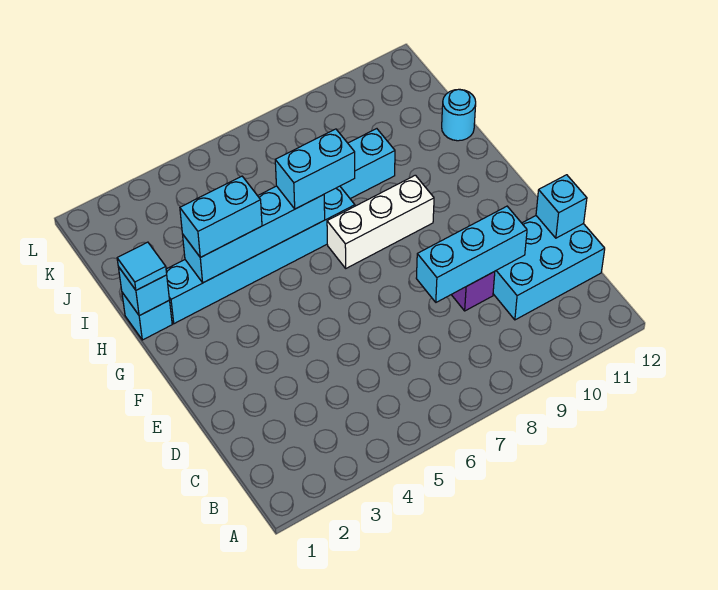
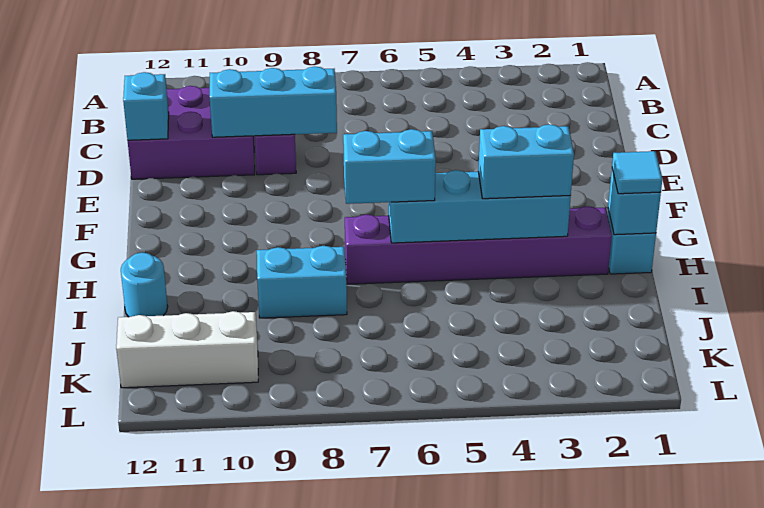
cyan brick C10:D12 level 1 -> purple brick C10:D12 level 1
white brick G7:G9 level 1 -> white brick K10:K12 level 1
cyan brick H2:H7 level 1 -> purple brick H2:H7 level 1

